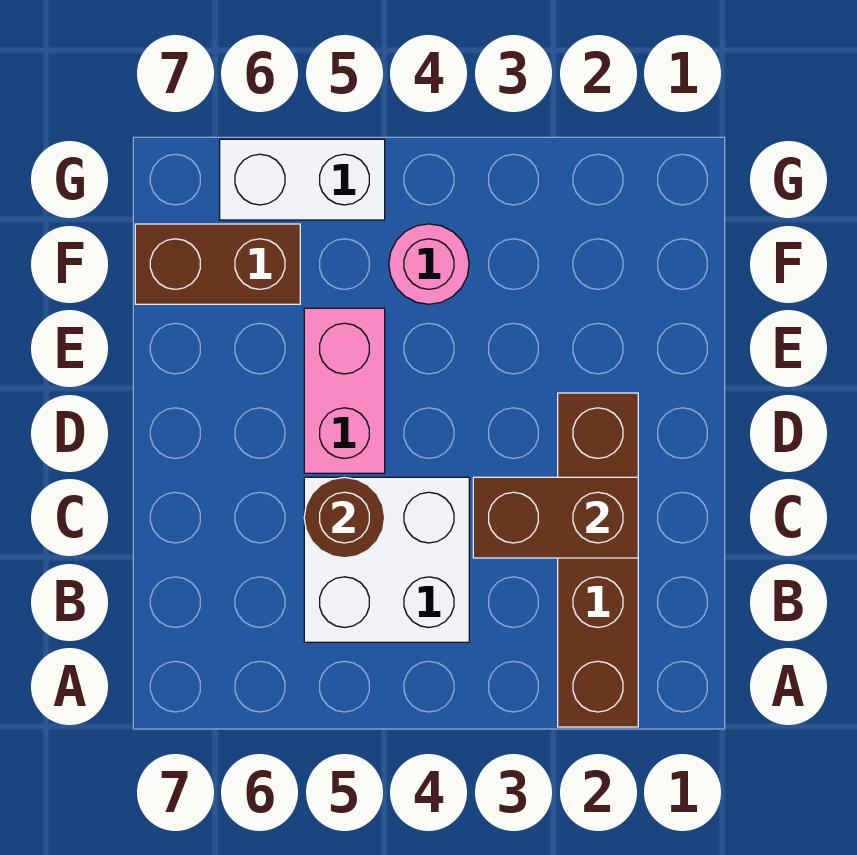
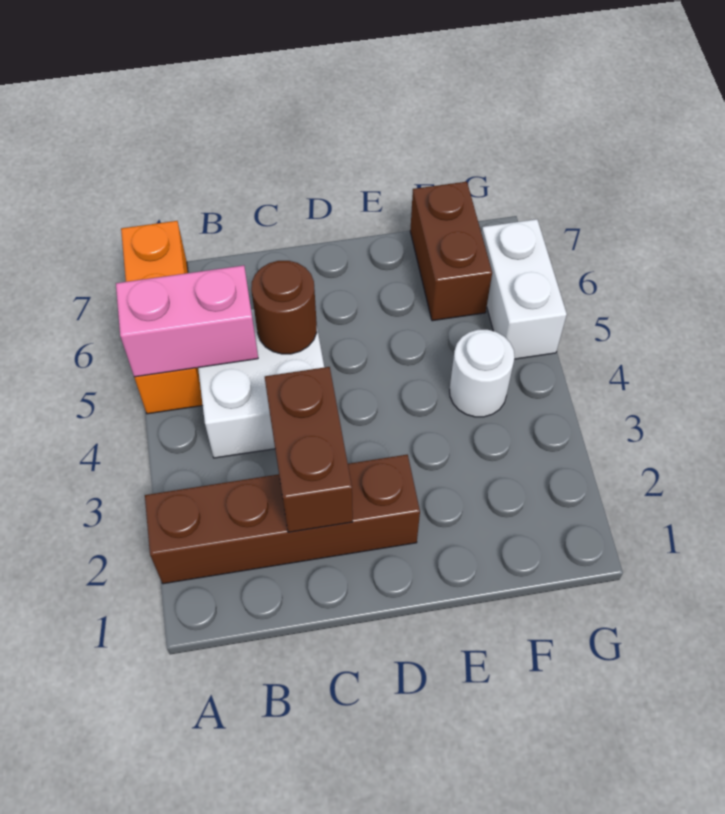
none -> orange brick A5:A7 level 1
pink brick D5:E5 level 1 -> pink brick A5:B5 level 2
pink round brick F4 level 1 -> white round brick F4 level 1

